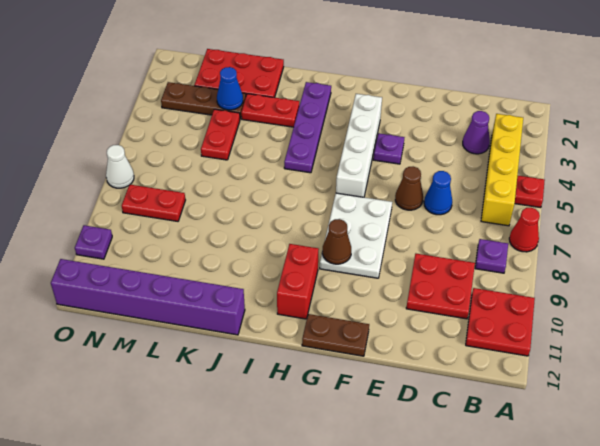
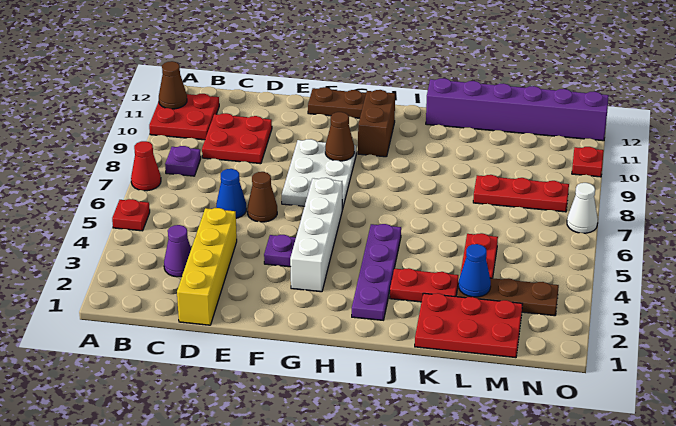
none -> brown cone A11 level 2
yellow brick B3:B6 level 1 -> yellow brick D1:D4 level 1
red brick H10:H11 level 1 -> brown brick H10:H11 level 1
red plate M8:N8 level 1 -> red plate L8:N8 level 1
purple plate O10 level 1 -> red plate O10 level 1

